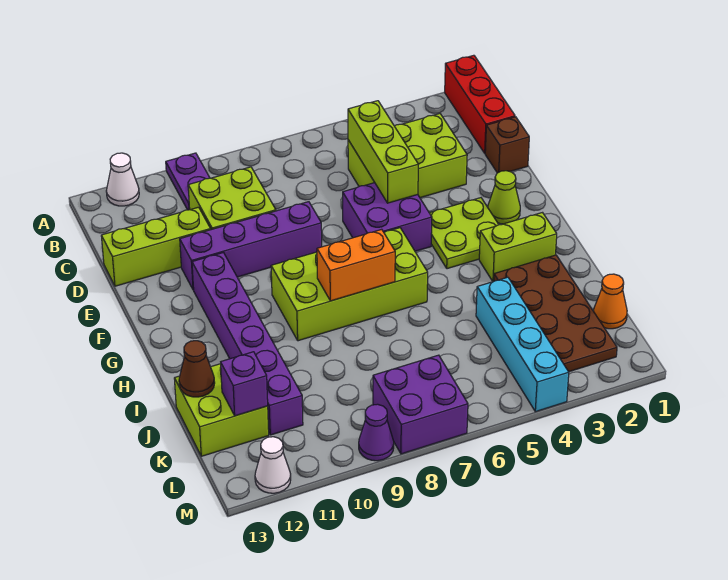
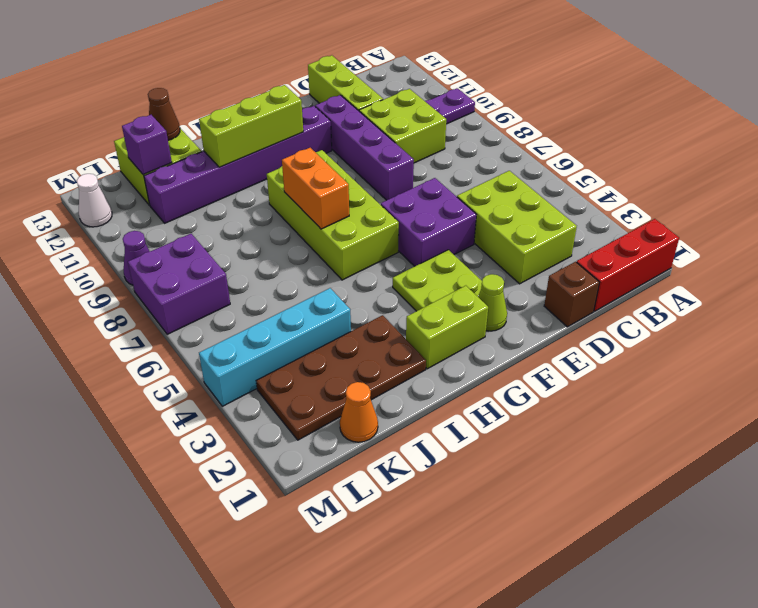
white cone A12 level 1 -> none
lime brick C5:E5 level 2 -> lime brick G11:I11 level 2
lime brick H2:H3 level 1 -> lime brick G2:H2 level 1

